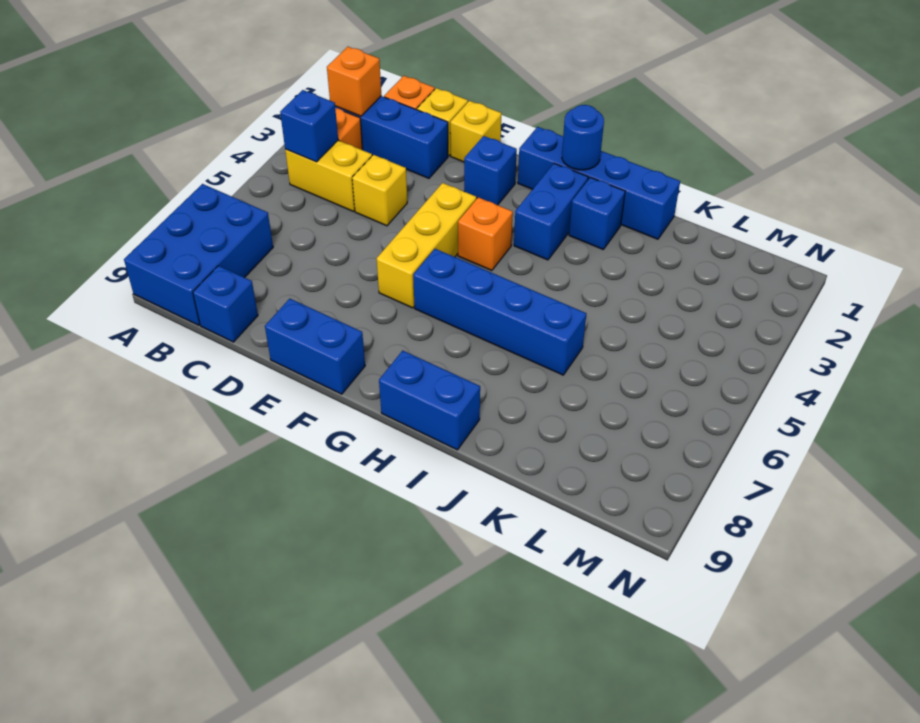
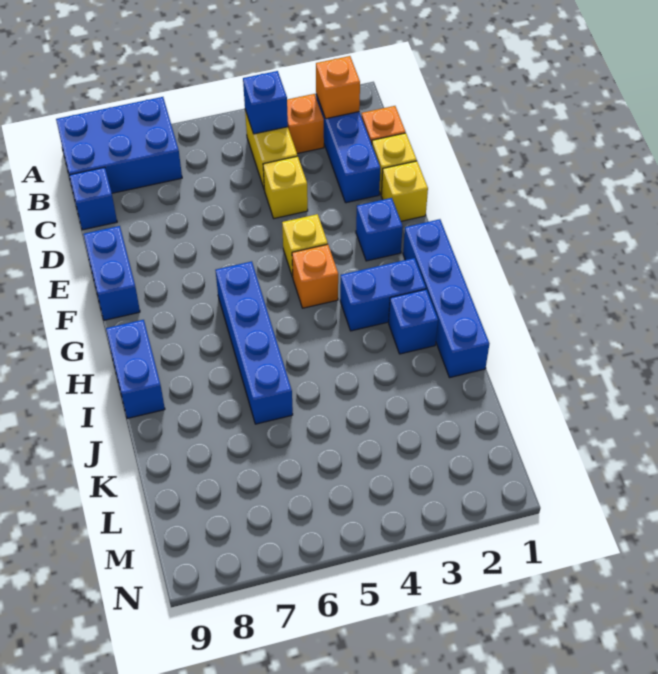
yellow brick F4:F6 level 1 -> yellow brick F4 level 1
blue round brick H1 level 2 -> none

